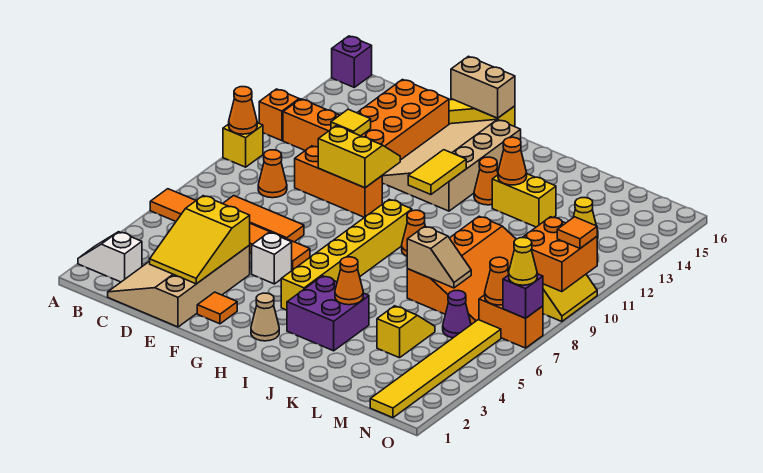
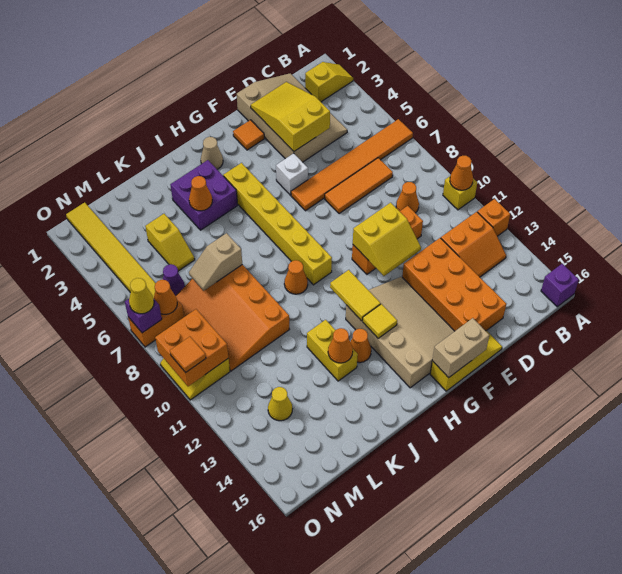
white slope A2:B2 level 1 top B -> yellow slope A2:B2 level 1 top B
yellow tile D12 level 2 -> yellow tile H13 level 2
yellow brick J13:K13 level 1 -> yellow brick J12:J13 level 1

